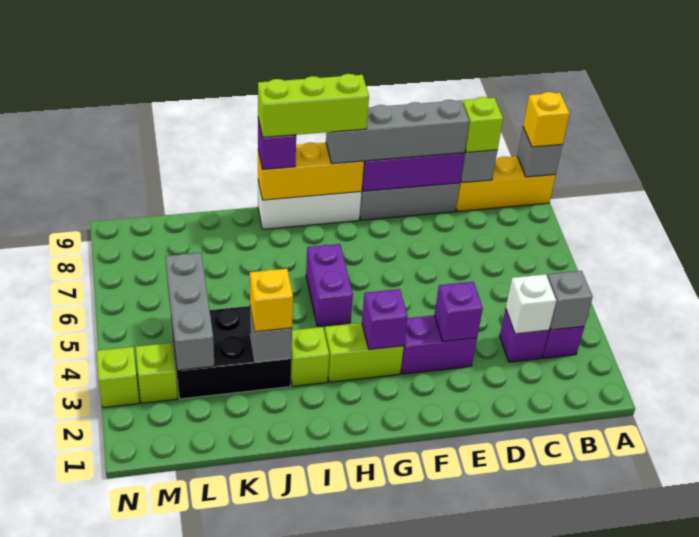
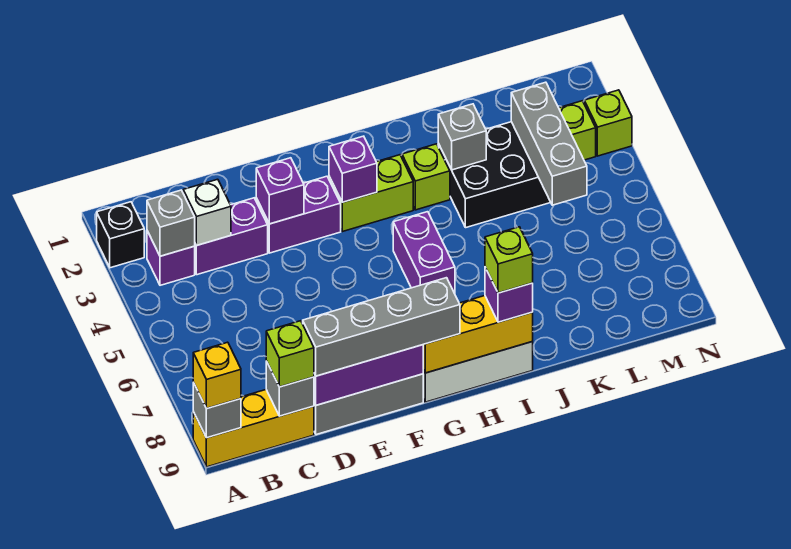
none -> black brick A2 level 1
purple brick C3 level 1 -> purple brick C3:D3 level 1
lime brick G9:I9 level 4 -> lime brick I9 level 4
yellow brick J3 level 3 -> none

